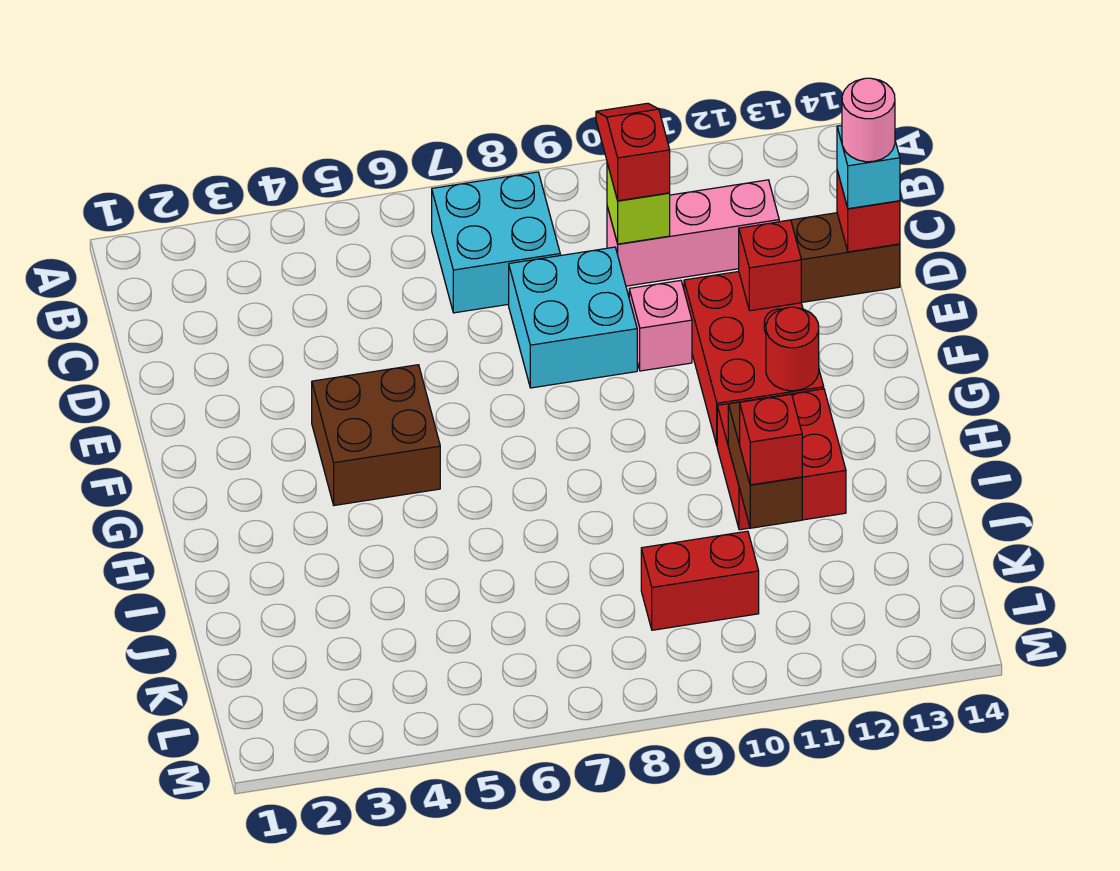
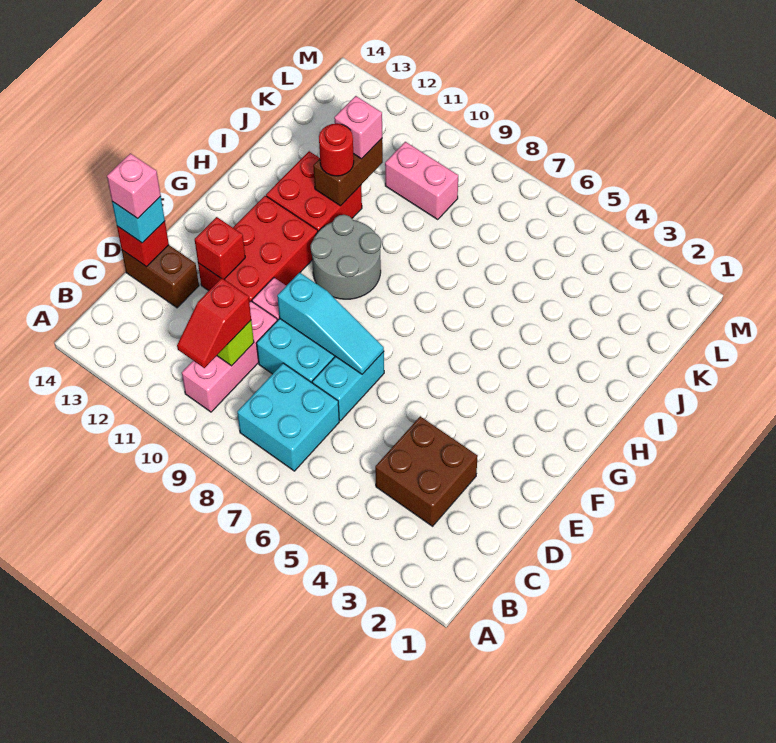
pink brick C10:C12 level 1 -> pink brick B10:D10 level 1
none -> cyan brick D7:E7 level 1
pink round brick D14 level 4 -> pink brick D14 level 4
none -> cyan slope E7:E9 level 2 top 9
brown brick F4:G5 level 1 -> brown brick C3:D4 level 1
none -> grey round brick G9:H10 level 1
red round brick G12 level 2 -> red round brick I11 level 3
red brick J11 level 3 -> pink brick J11 level 3
red brick K9:K10 level 1 -> pink brick K9:K10 level 1

